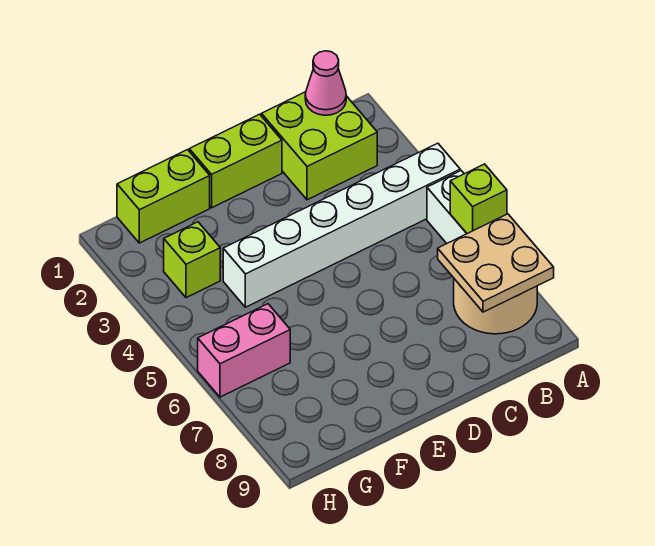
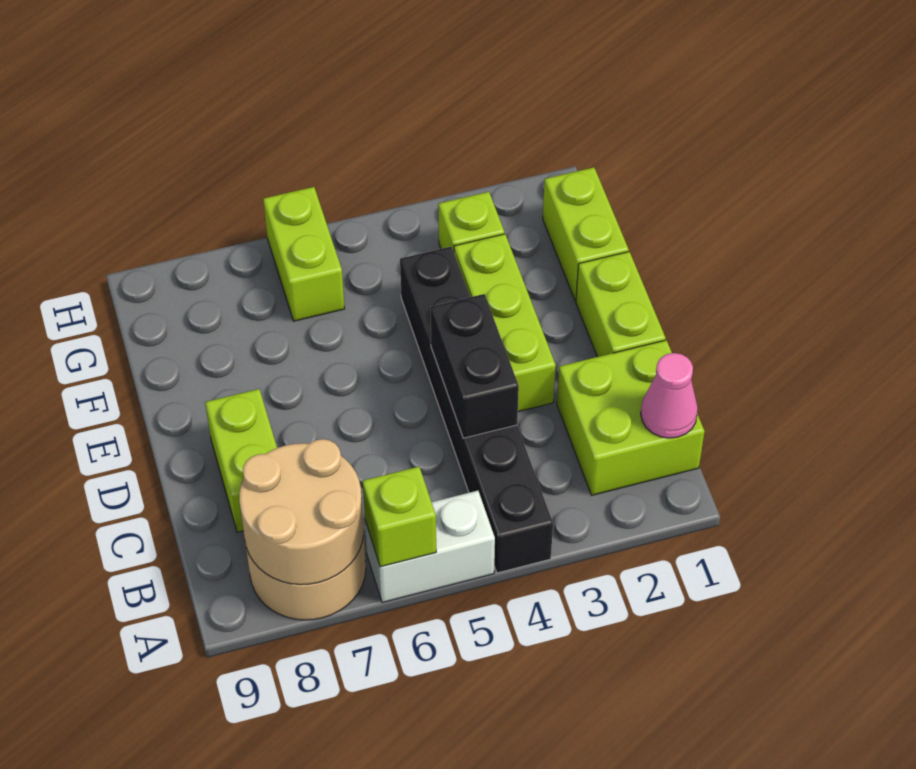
white brick A4:F4 level 1 -> black brick A4:F4 level 1
tan plate A7:B8 level 2 -> tan round brick A7:B8 level 2
none -> black brick C4:D4 level 2
none -> lime brick C8:D8 level 1
none -> lime brick D3:F3 level 1
pink brick G6:H6 level 1 -> lime brick G6:H6 level 1

